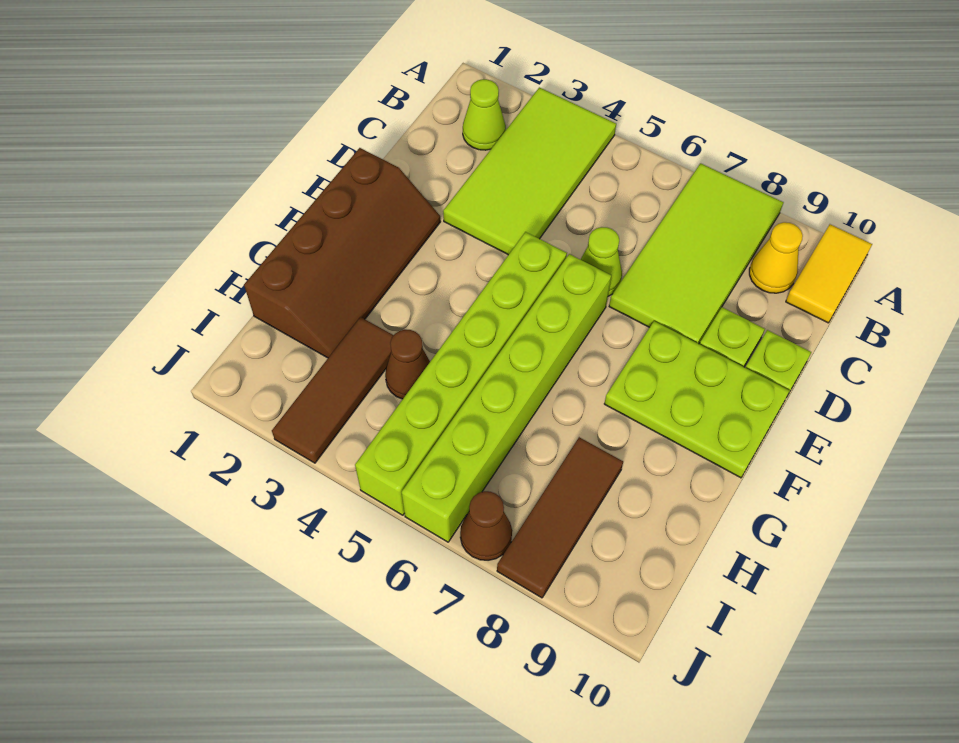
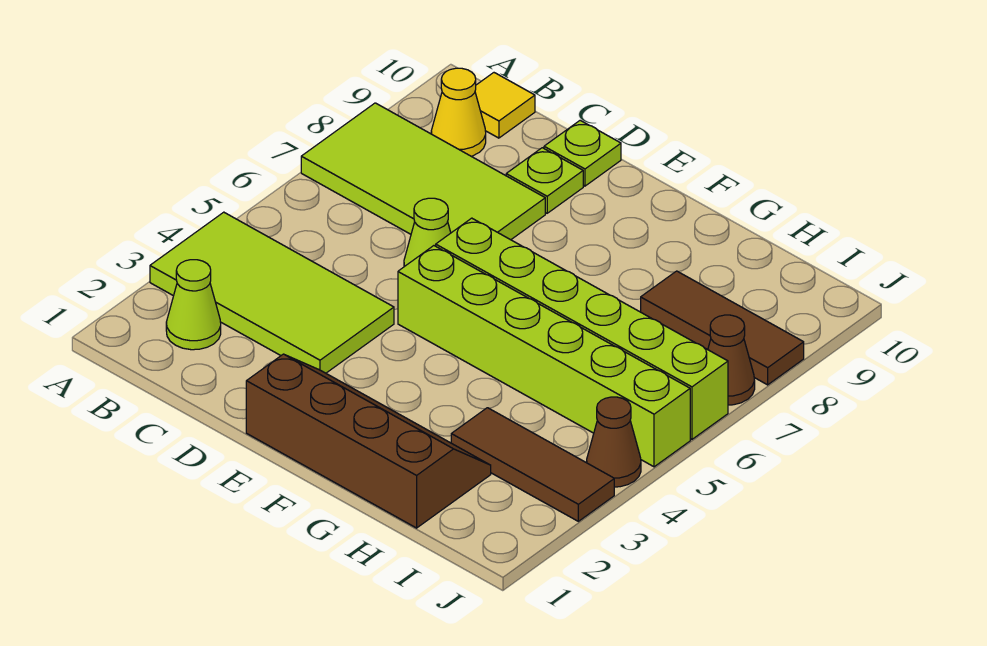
yellow tile A10:B10 level 1 -> yellow tile B10 level 1
lime plate E8:F10 level 1 -> none
brown cone H4 level 1 -> brown cone J4 level 1

